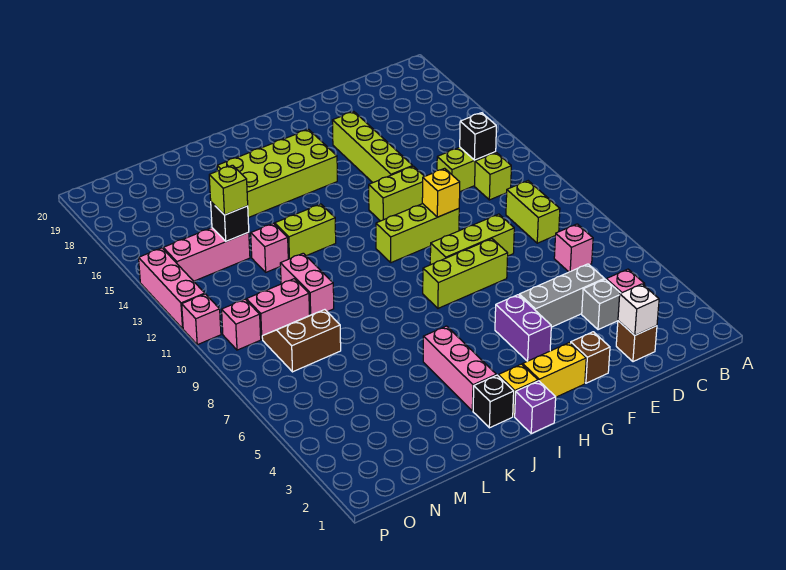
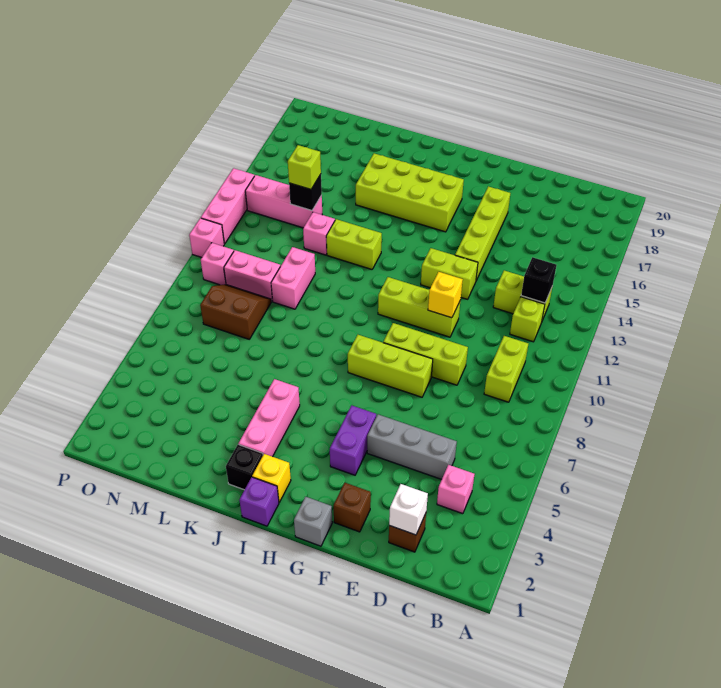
pink brick C7 level 1 -> none
grey brick D4 level 1 -> grey brick G1 level 1
yellow brick G2:H2 level 1 -> none

